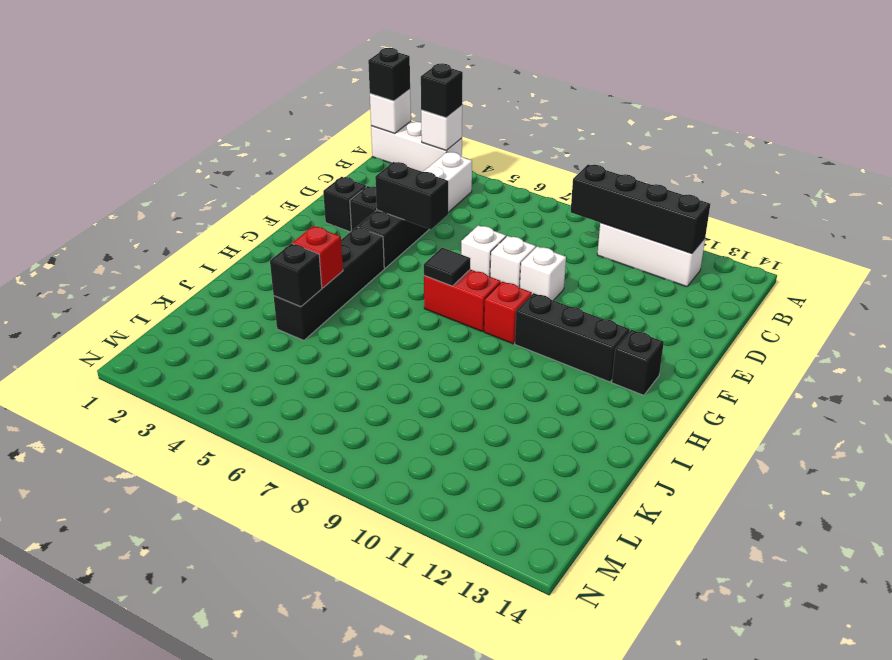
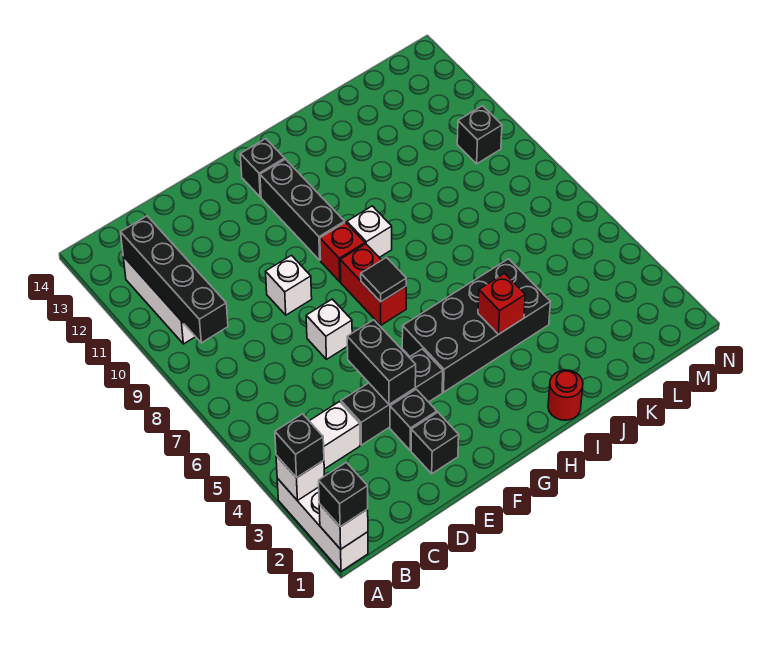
white brick E8 level 1 -> white brick H9 level 1
black brick G4:J4 level 1 -> black brick G4:J5 level 1
none -> red round brick I1 level 1
black brick J4 level 2 -> black brick M10 level 1

